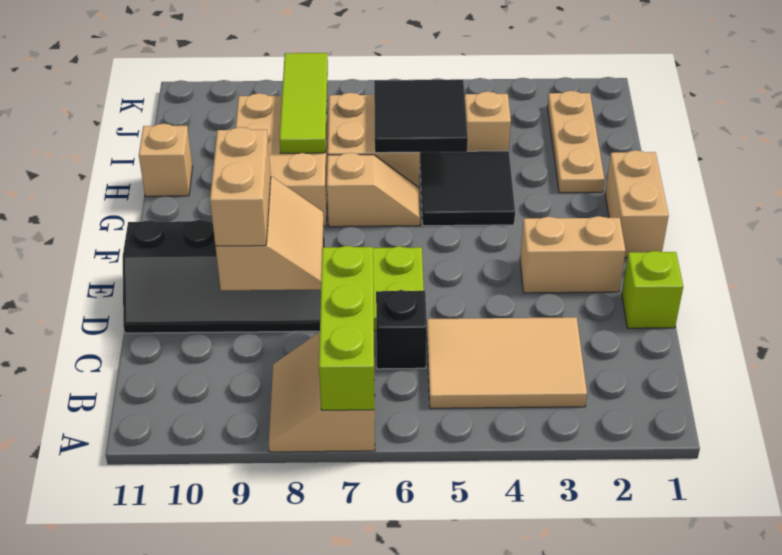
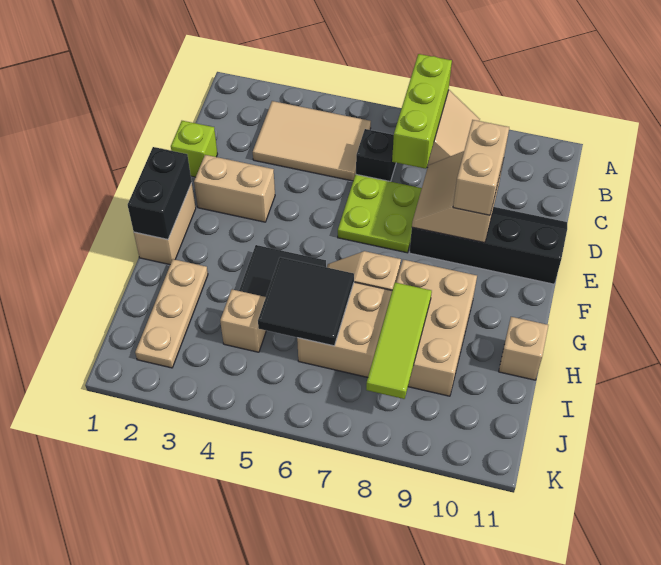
none -> black brick F1:G1 level 2

